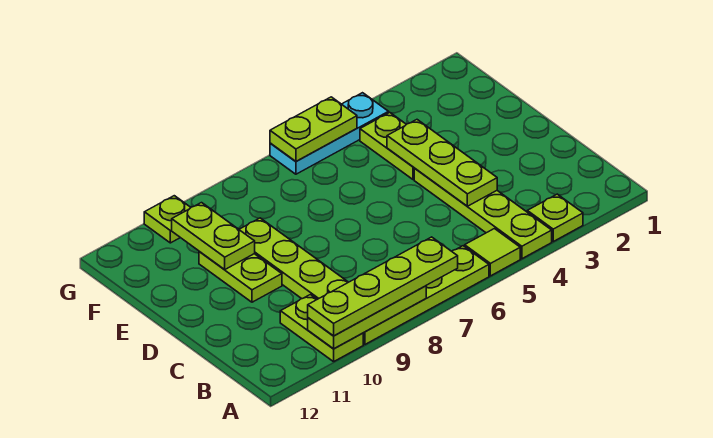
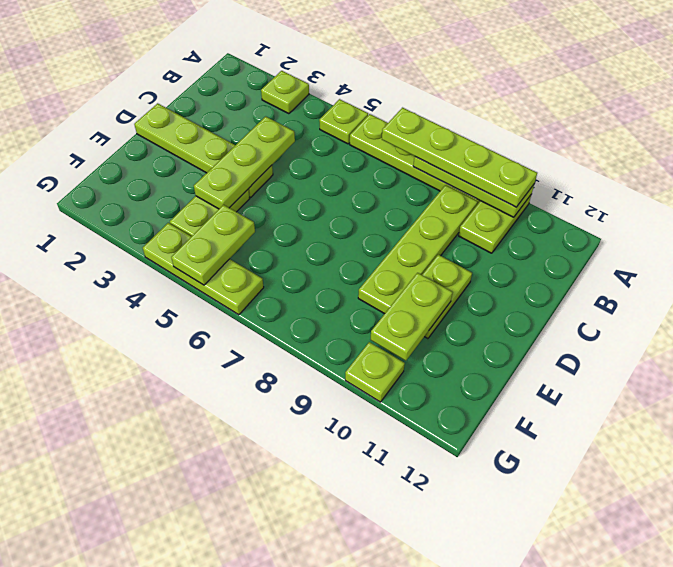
lime plate A4:D4 level 1 -> lime plate D1:D4 level 1
lime tile A5 level 1 -> lime plate A5 level 1
cyan plate G4:G6 level 1 -> lime plate G4:G6 level 1
lime plate G5:G6 level 2 -> lime plate F5:G5 level 2

